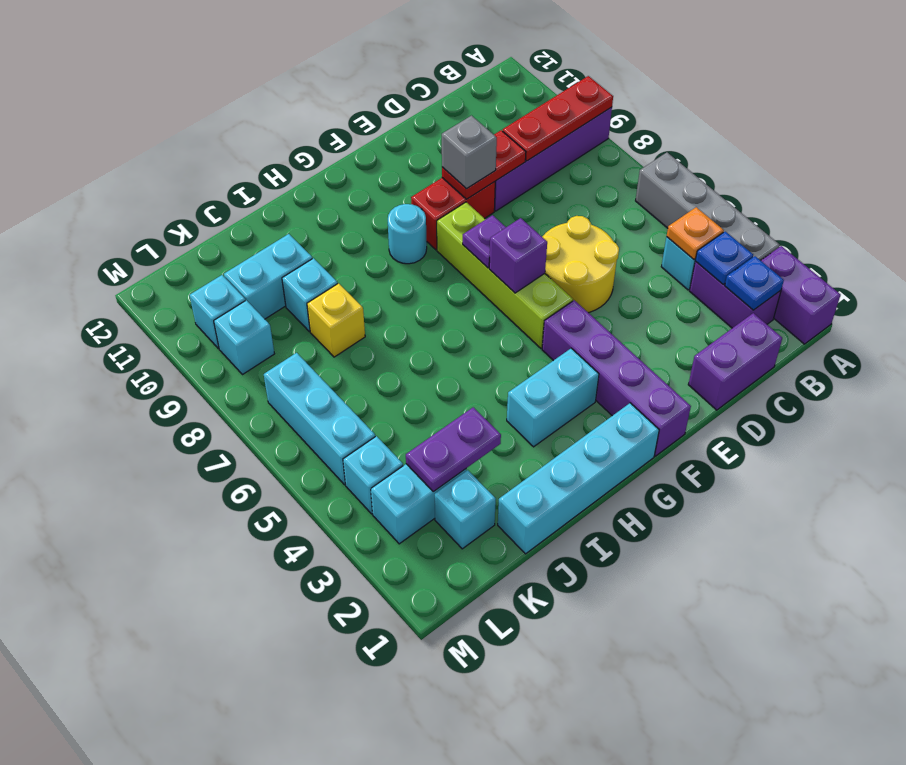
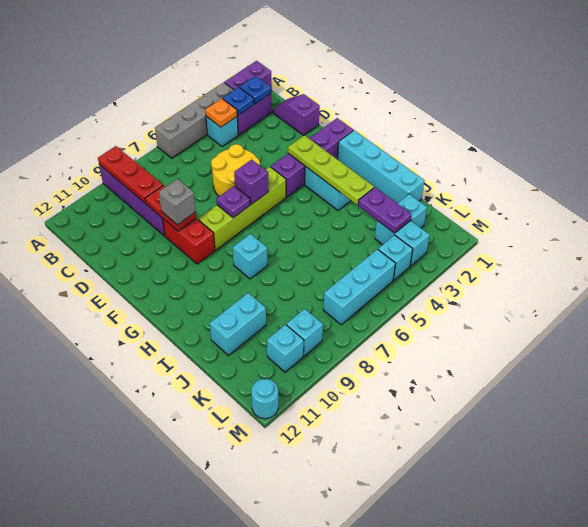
purple brick C1:D1 level 1 -> purple slope C1:D1 level 1 top D
none -> lime plate F3:I3 level 2
cyan round brick G9 level 1 -> cyan round brick M12 level 1
yellow brick J8 level 1 -> none
cyan brick J9 level 1 -> cyan brick H8 level 1
cyan brick J10:K10 level 1 -> cyan brick J10:J11 level 1

